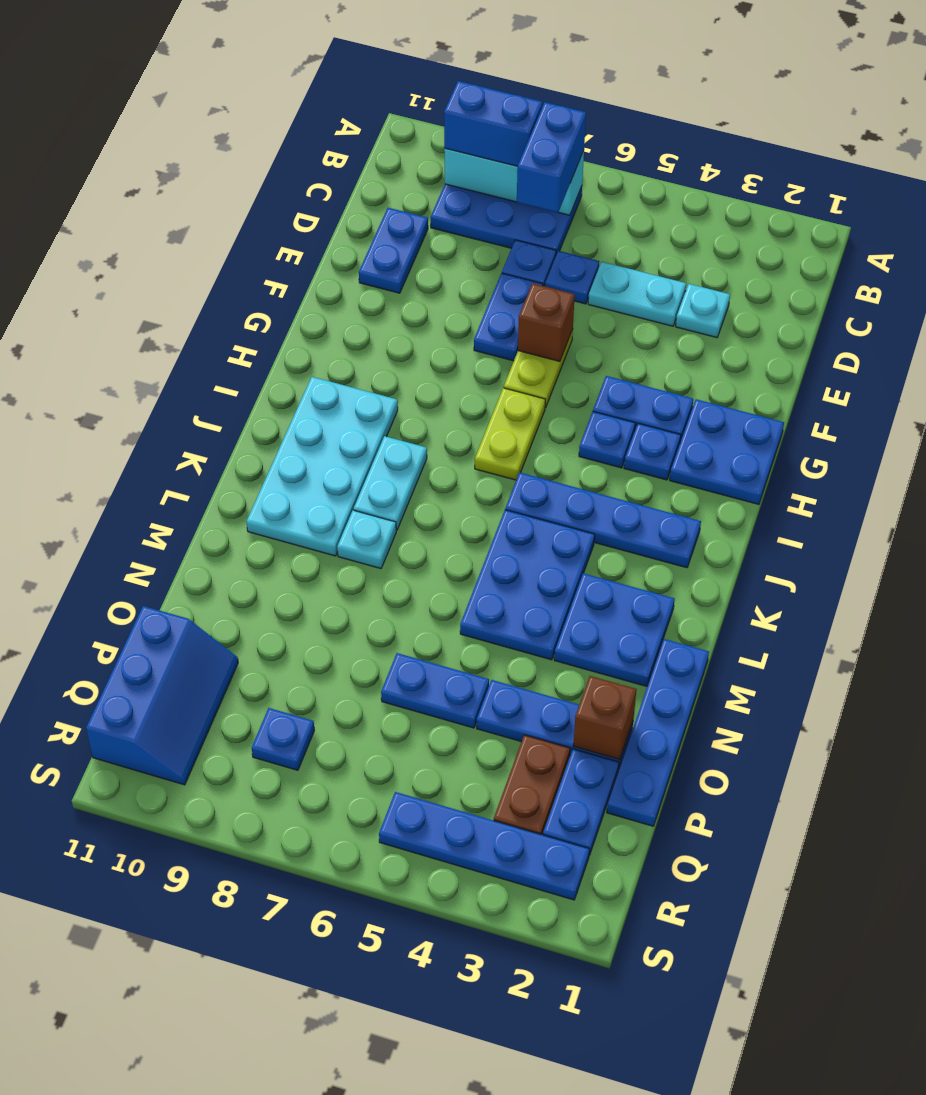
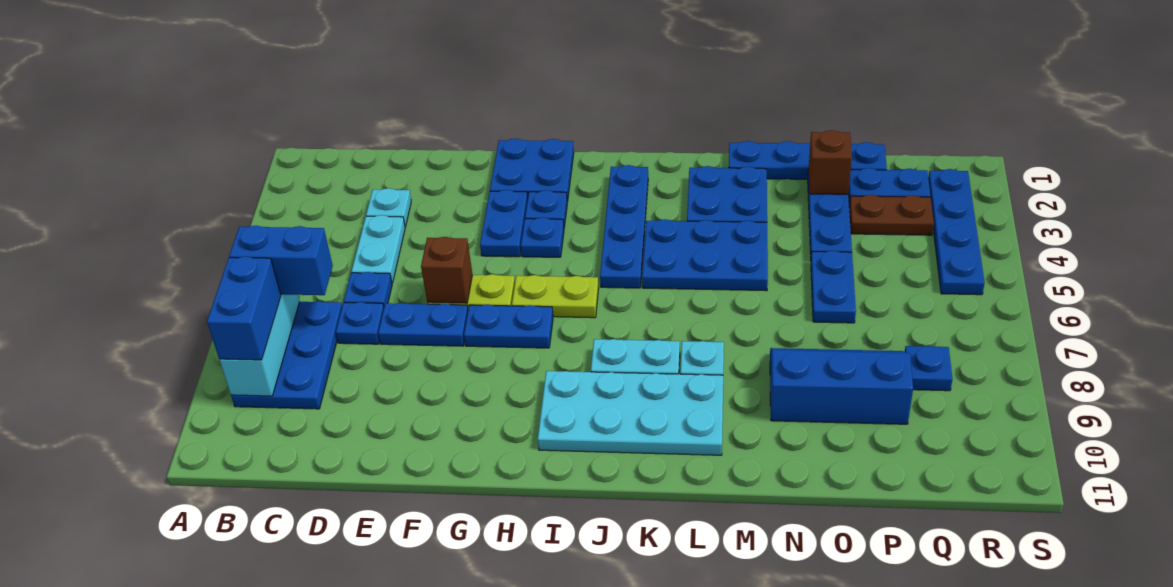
blue plate D10:E10 level 1 -> blue plate G7:H7 level 1
blue slope P10:R11 level 1 top 11 -> blue slope N8:P9 level 1 top 9

